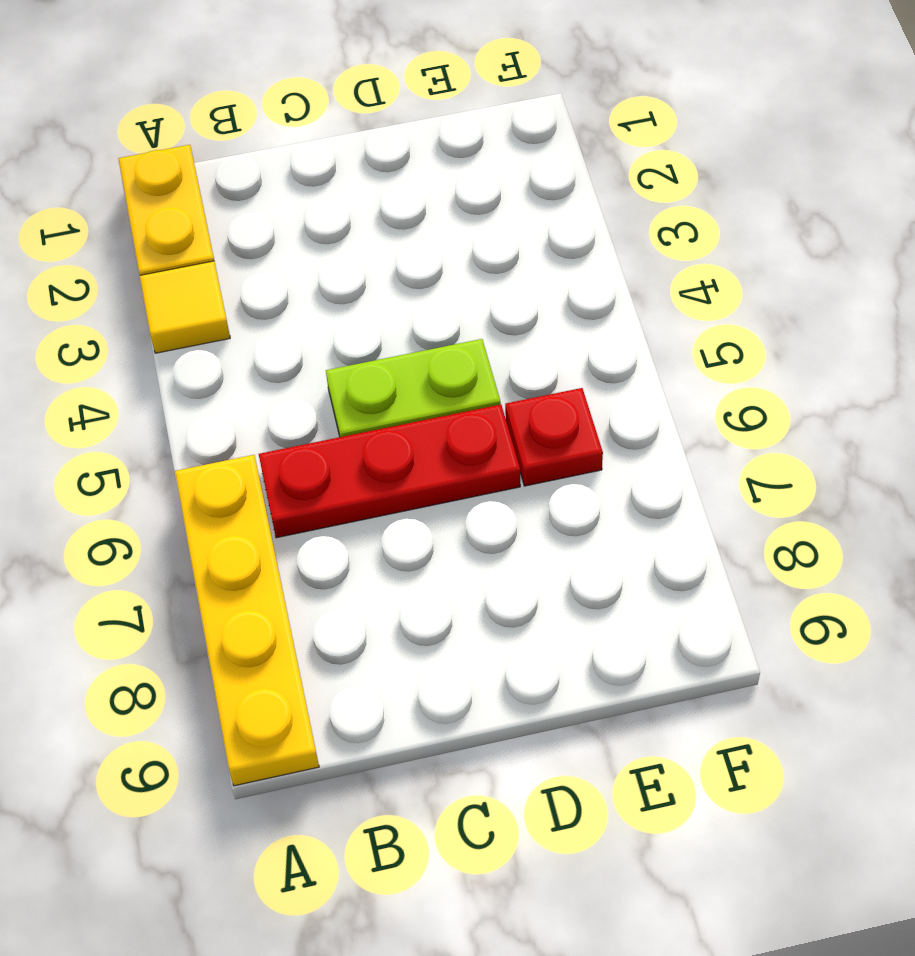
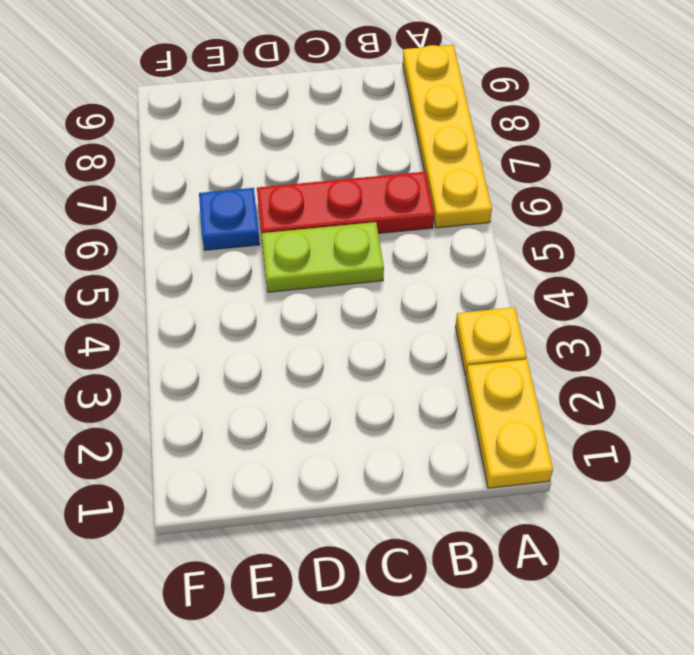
yellow tile A3 level 1 -> yellow plate A3 level 1
red plate E6 level 1 -> blue plate E6 level 1

